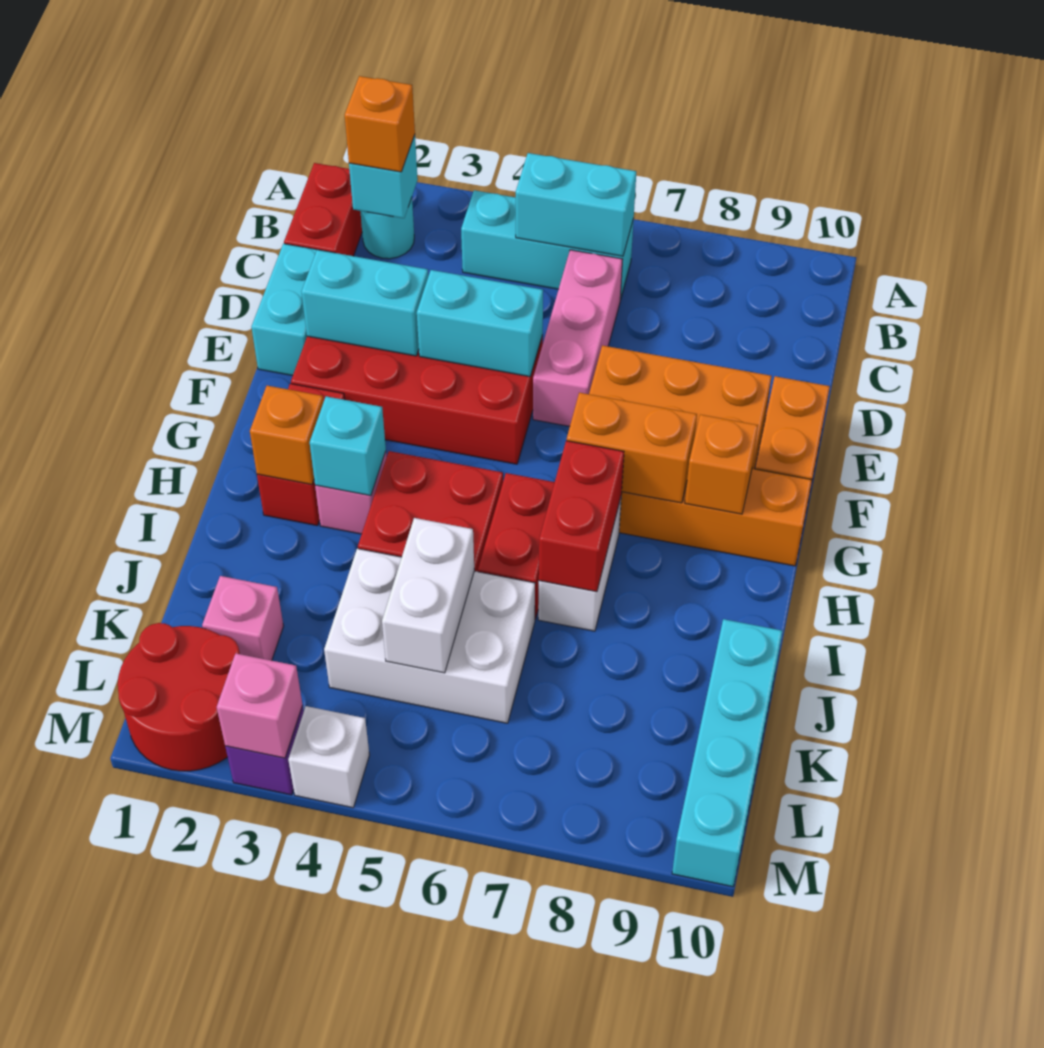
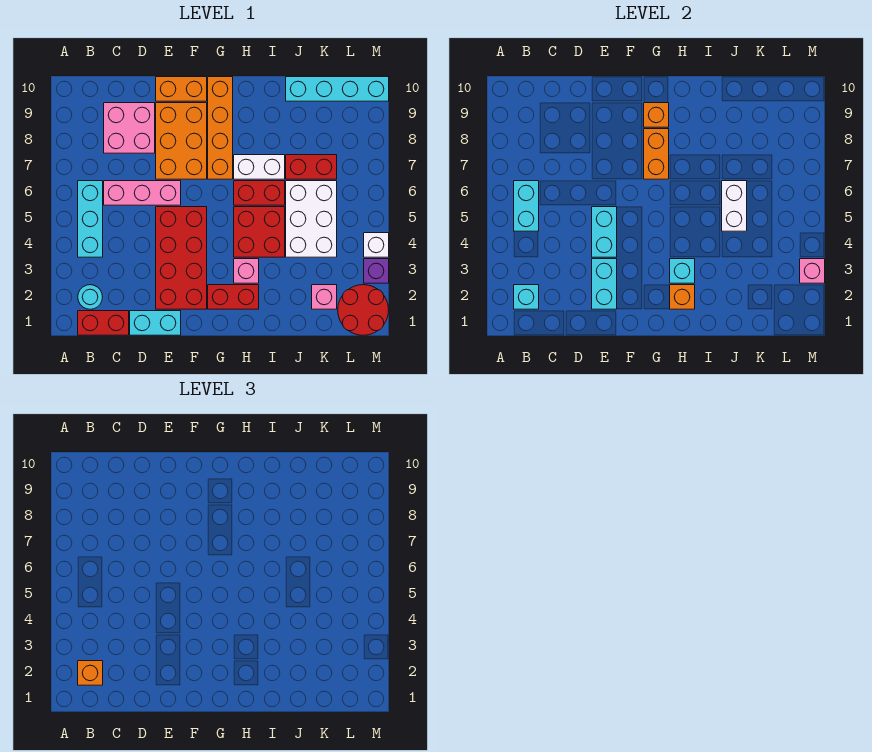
none -> pink brick C8:D9 level 1
red brick H7:I7 level 2 -> red brick J7:K7 level 1
white brick J5:K5 level 2 -> white brick J5:J6 level 2

